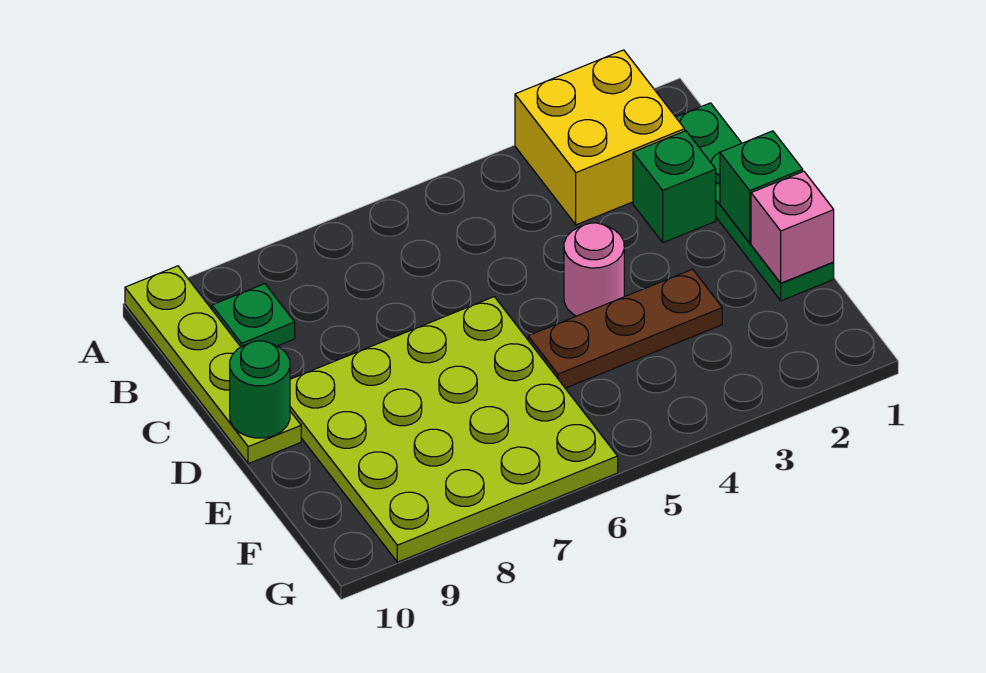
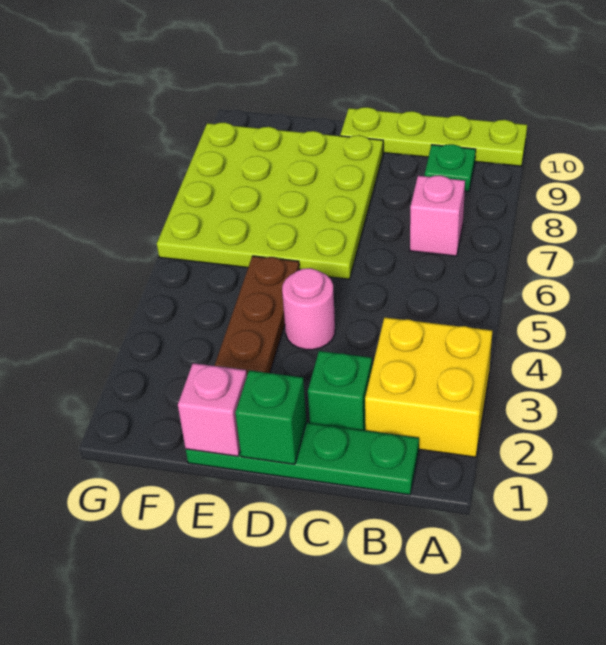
none -> pink brick B7 level 1
green round brick D10 level 2 -> none

